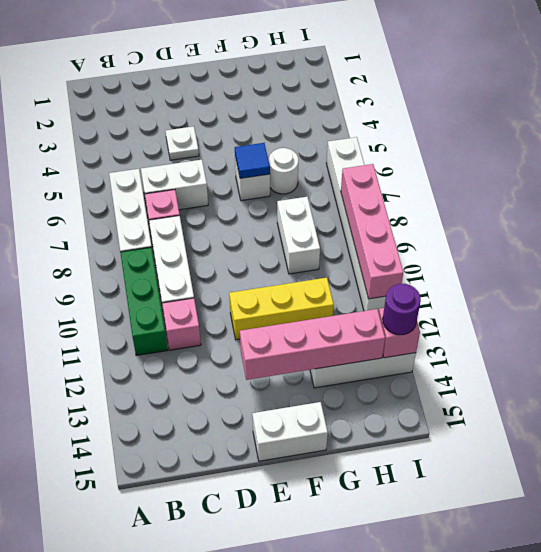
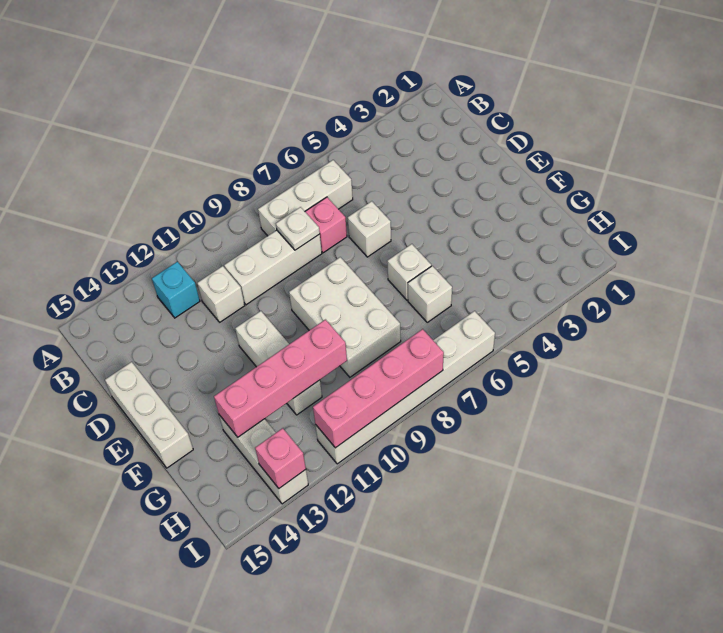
green brick B9:B11 level 1 -> none
none -> cyan brick B12 level 1
white brick C6:D6 level 1 -> white brick D6 level 1
pink brick C11 level 1 -> white brick C11 level 1
white plate D4 level 1 -> white plate C8 level 2
yellow brick E11:G11 level 1 -> white brick E11:G11 level 1
pink brick E13:H13 level 2 -> pink brick G10:G13 level 2
white brick E15:F15 level 1 -> white brick D15:F15 level 1
blue tile F6 level 2 -> none
white round brick G6 level 1 -> white brick G6 level 1
white brick G8:G9 level 1 -> white brick E8:G9 level 1
purple round brick I13 level 3 -> none

